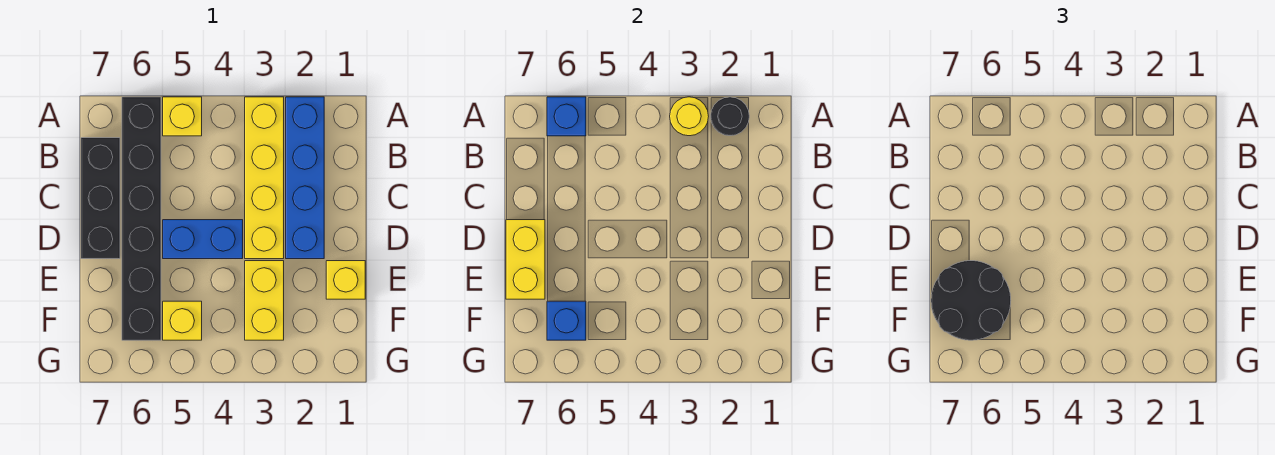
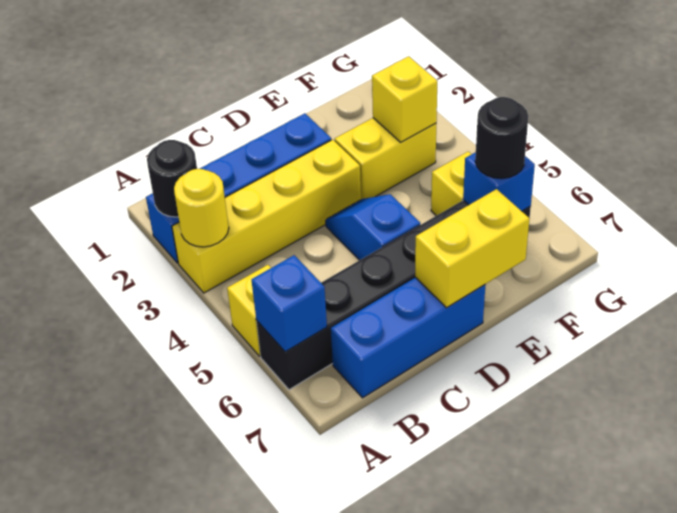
black brick B7:D7 level 1 -> blue brick B7:D7 level 1
blue brick D4:D5 level 1 -> blue slope D4:D5 level 1 top 5
yellow brick E1 level 1 -> yellow brick F3 level 2
black round brick E6:F7 level 3 -> black round brick F6 level 3

